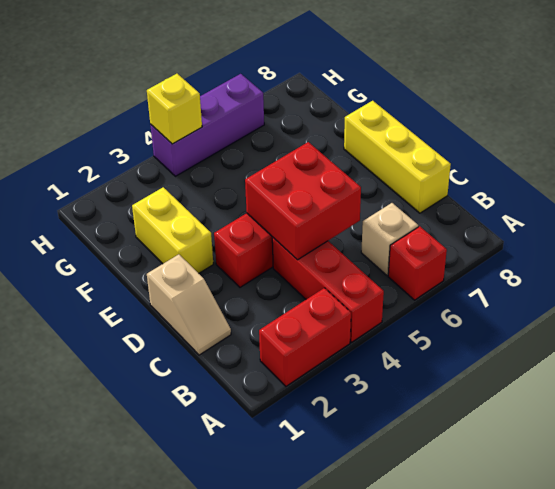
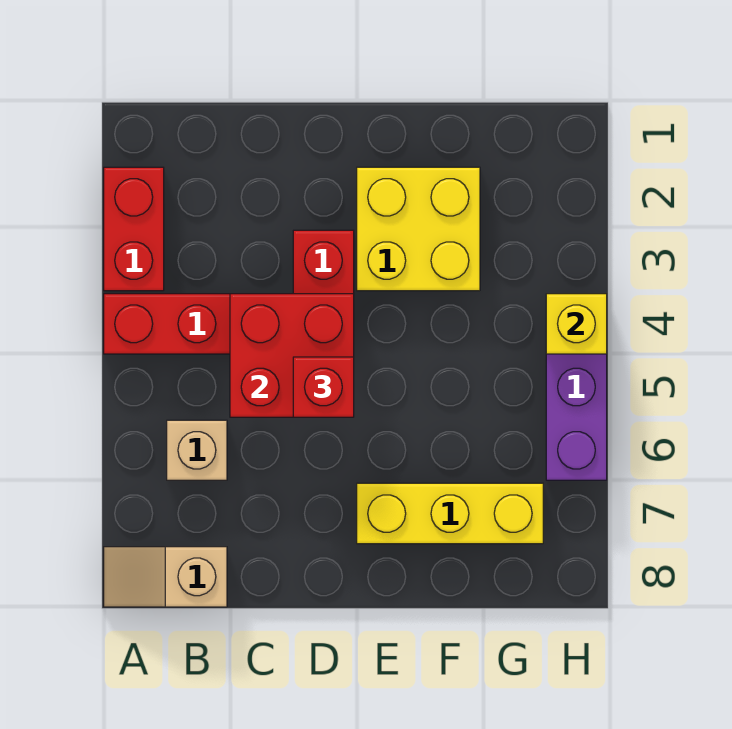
red brick A6 level 1 -> red brick D5 level 3
tan slope C1:D1 level 1 top D -> tan slope A8:B8 level 1 top B
yellow brick C8:E8 level 1 -> yellow brick E7:G7 level 1
yellow brick E2:F2 level 1 -> yellow brick E2:F3 level 1

